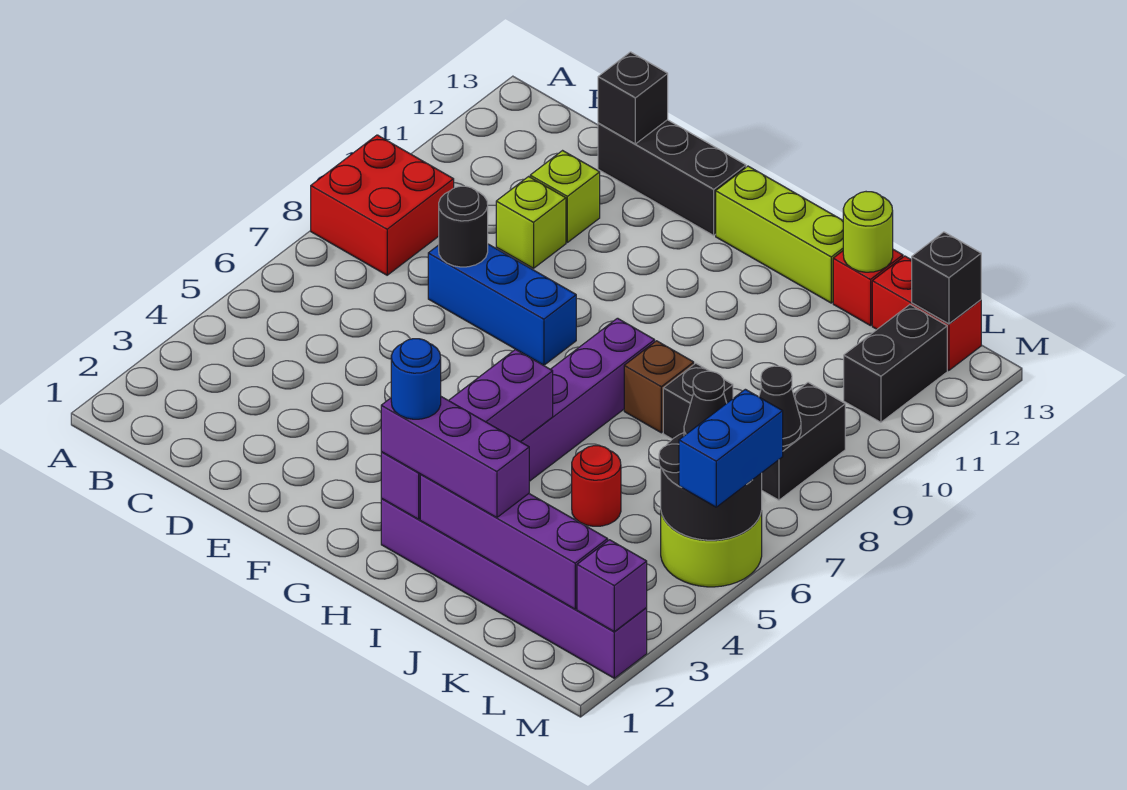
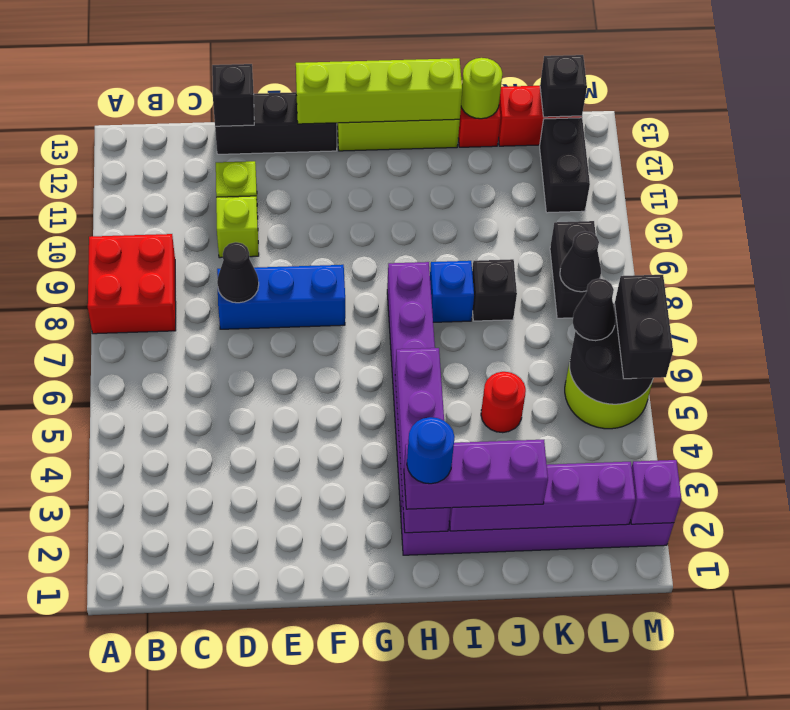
black round brick D8 level 2 -> black cone D8 level 2
none -> lime brick F13:I13 level 2
brown brick I8 level 1 -> blue brick I8 level 1
blue brick M5:M6 level 3 -> black brick M5:M6 level 3

